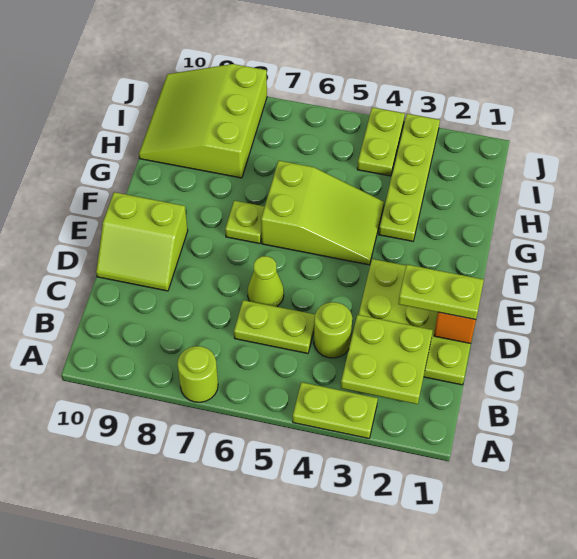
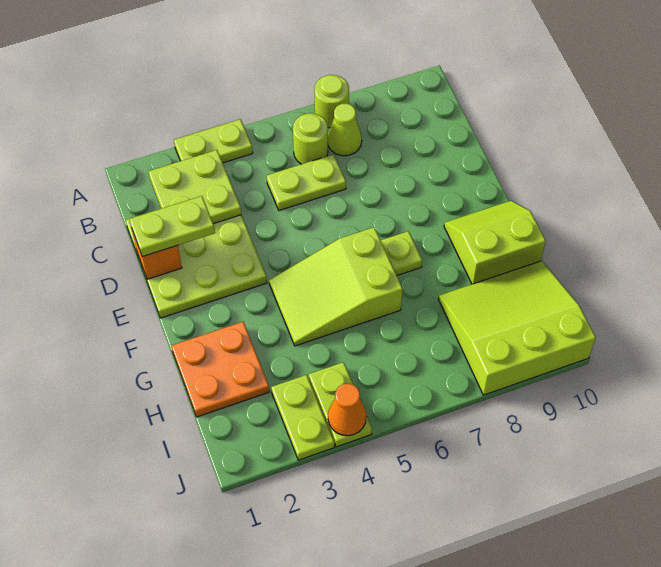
lime round brick C4 level 1 -> lime round brick B6 level 1
lime cone D6 level 1 -> lime cone B7 level 1
lime slope D9:E10 level 1 top E -> lime slope F9:G10 level 1 top G
none -> orange plate G1:H2 level 1
lime plate G3:J3 level 1 -> lime plate I3:J3 level 1
lime slope H8:J10 level 1 top 8 -> lime slope H8:J10 level 1 top J
none -> orange cone J4 level 2

